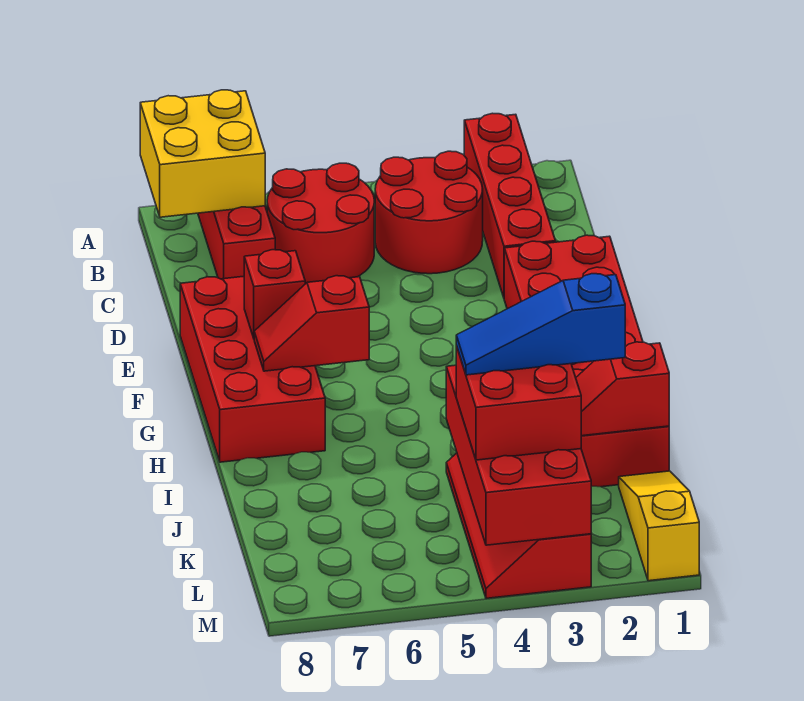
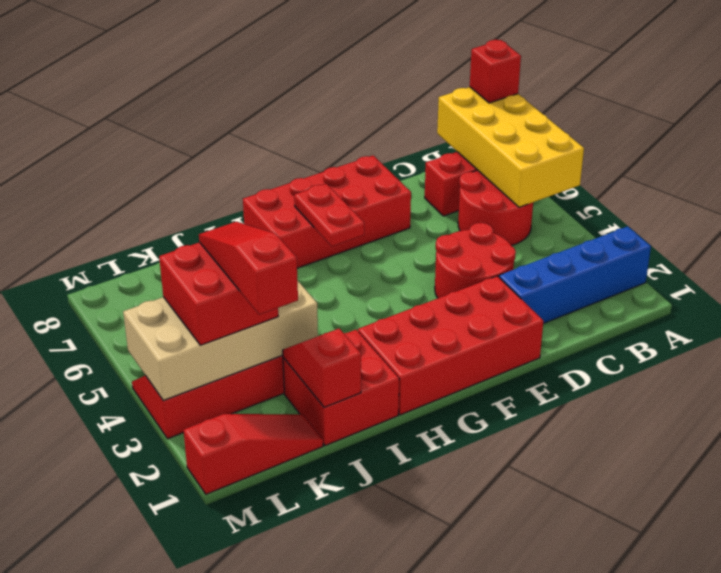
red brick A2:D2 level 1 -> blue brick A2:D2 level 1
yellow brick A7:B8 level 2 -> yellow brick A5:B8 level 2
red round brick B3:C4 level 1 -> red round brick D3:E4 level 1
red brick F7 level 2 -> red brick A8 level 3
red slope G6:G7 level 2 top 6 -> red plate G6:G7 level 2
red brick J3:M4 level 2 -> tan brick J3:M4 level 2
yellow slope K1:M1 level 1 top M -> red slope K1:M1 level 1 top M
blue slope K2:K4 level 4 top 2 -> red slope K2:K4 level 4 top 2

